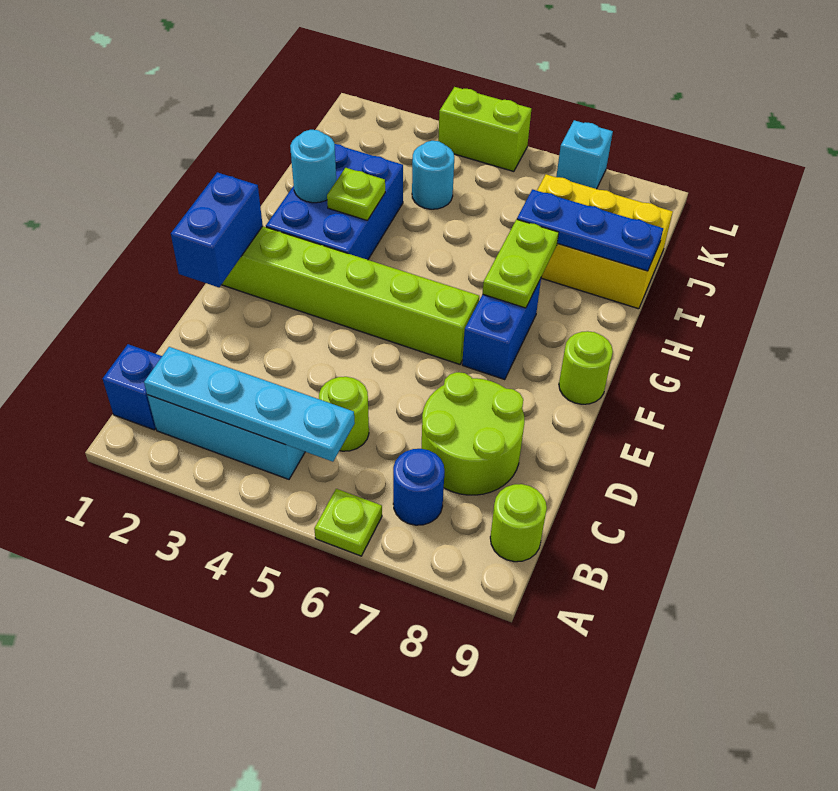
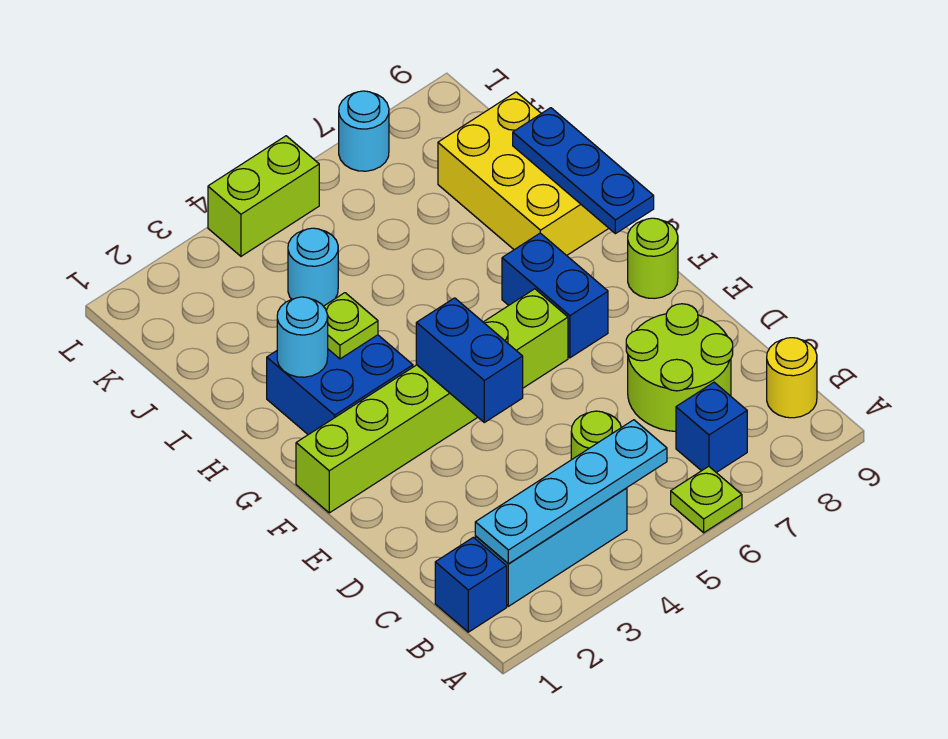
blue round brick B7 level 1 -> blue brick B7 level 1
lime round brick B9 level 1 -> yellow round brick B9 level 1
blue brick E1:F1 level 2 -> blue brick E4:F4 level 2
blue brick G2:I3 level 1 -> blue brick G2:H3 level 1
lime plate G7:H7 level 2 -> none
yellow brick I7:J9 level 1 -> yellow brick H8:J9 level 1
blue plate I7:I9 level 2 -> blue plate G9:I9 level 2
cyan brick L7 level 1 -> cyan round brick L7 level 1

